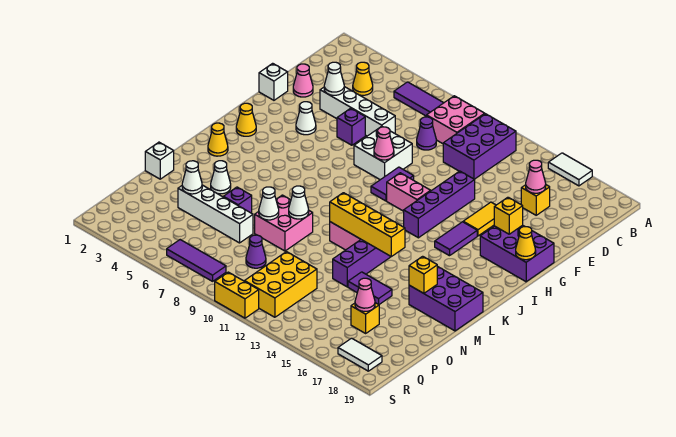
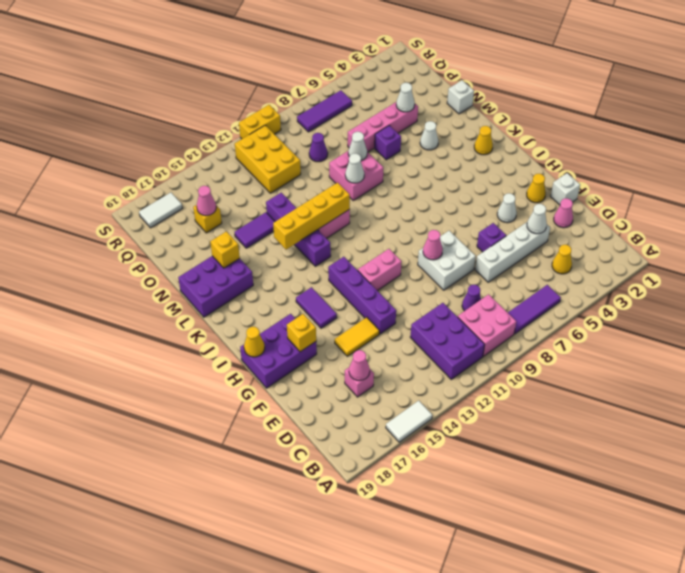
yellow brick D16 level 1 -> pink brick D16 level 1
yellow tile F15:G15 level 1 -> yellow tile F14:F15 level 1
purple tile G10:H10 level 1 -> none
yellow cone I2 level 1 -> yellow cone G2 level 1
white brick O4:O7 level 1 -> pink brick O4:O7 level 1

